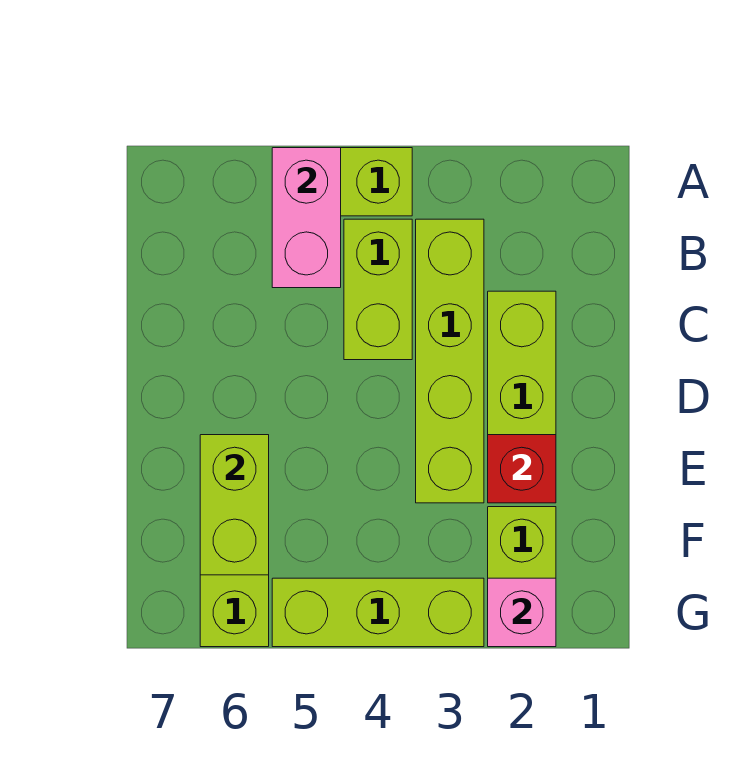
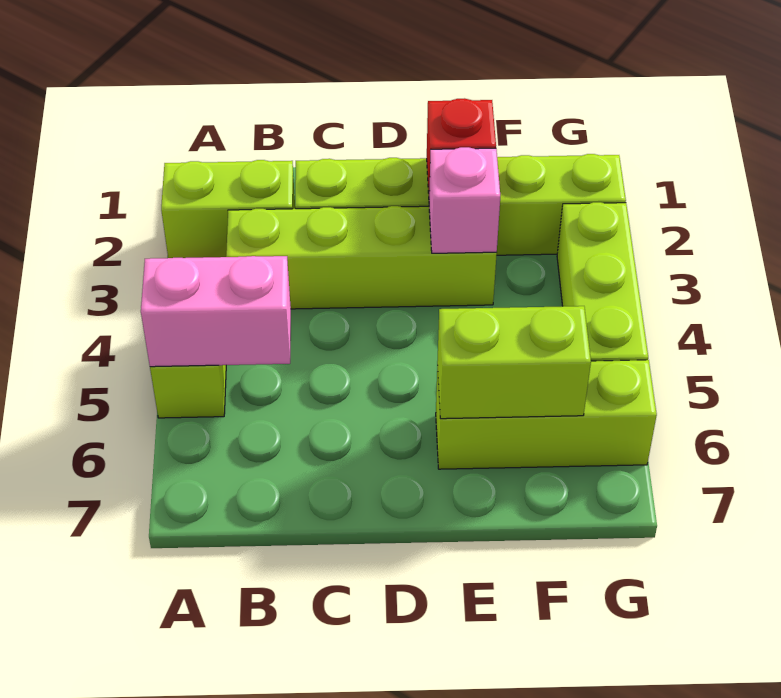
lime brick B4:C4 level 1 -> lime brick A2:B2 level 1
pink brick G2 level 2 -> pink brick E3 level 2

